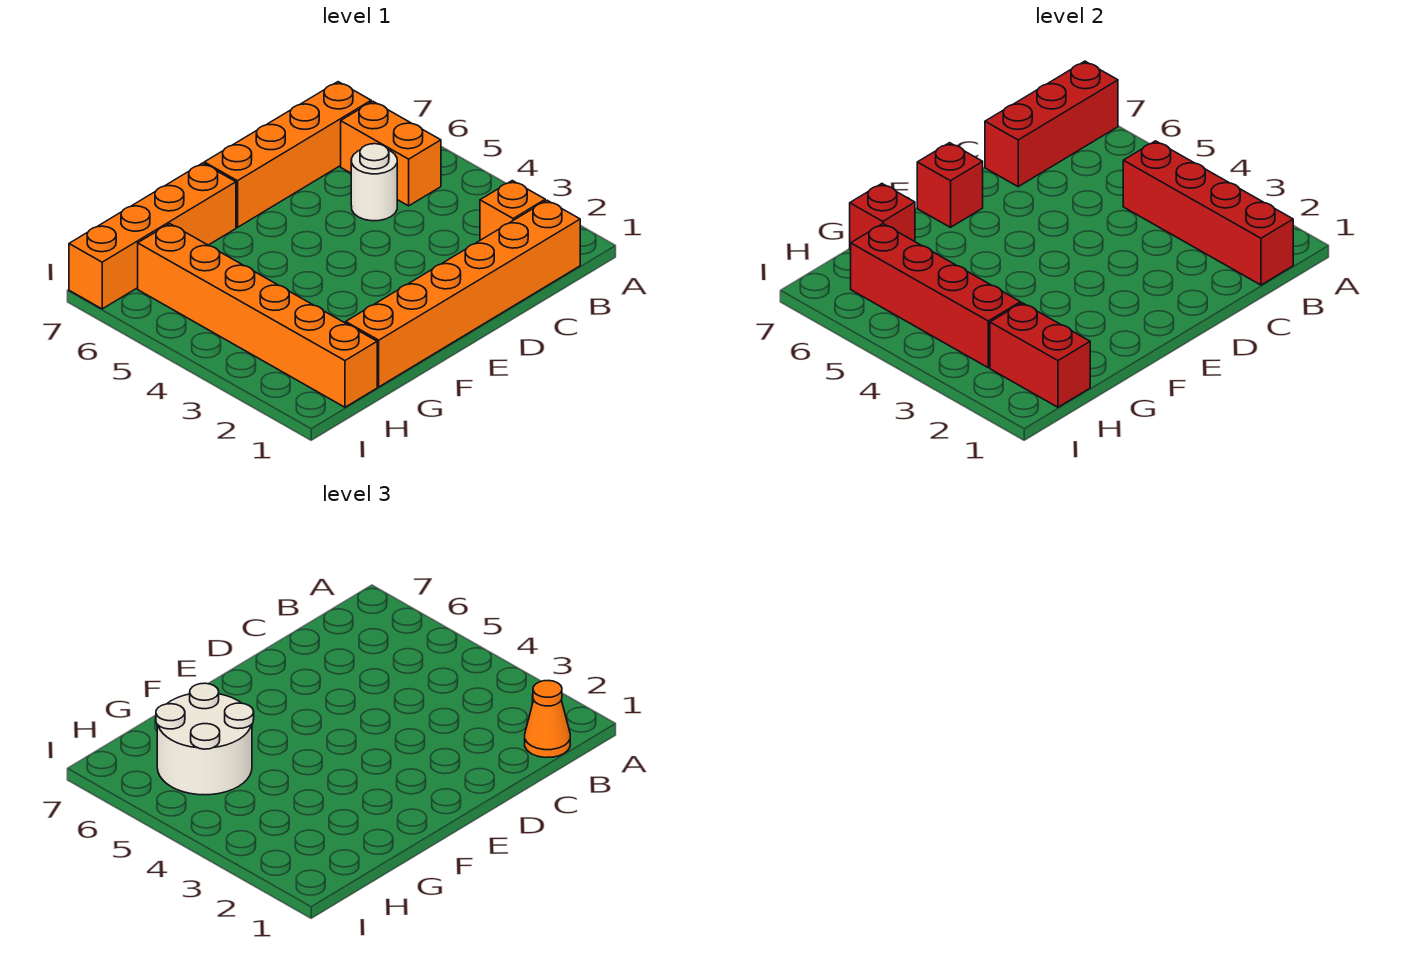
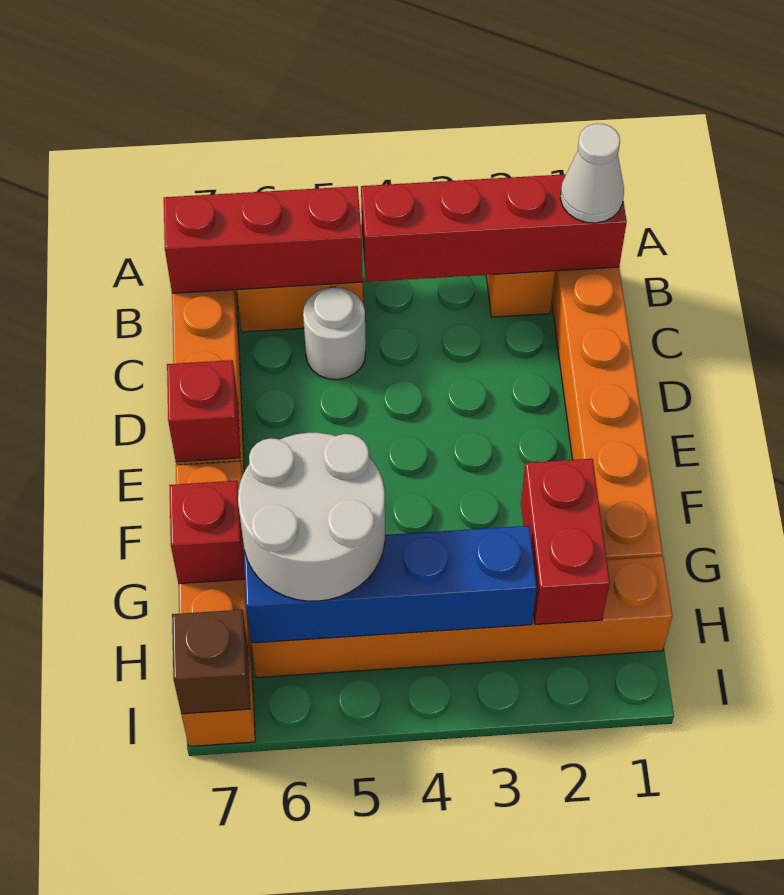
red brick A7:C7 level 2 -> red brick B5:B7 level 2
orange cone B1 level 3 -> white cone B1 level 3
red brick H1:H2 level 2 -> red brick G2:H2 level 2
red brick H3:H6 level 2 -> blue brick H3:H6 level 2
none -> brown brick I7 level 2

